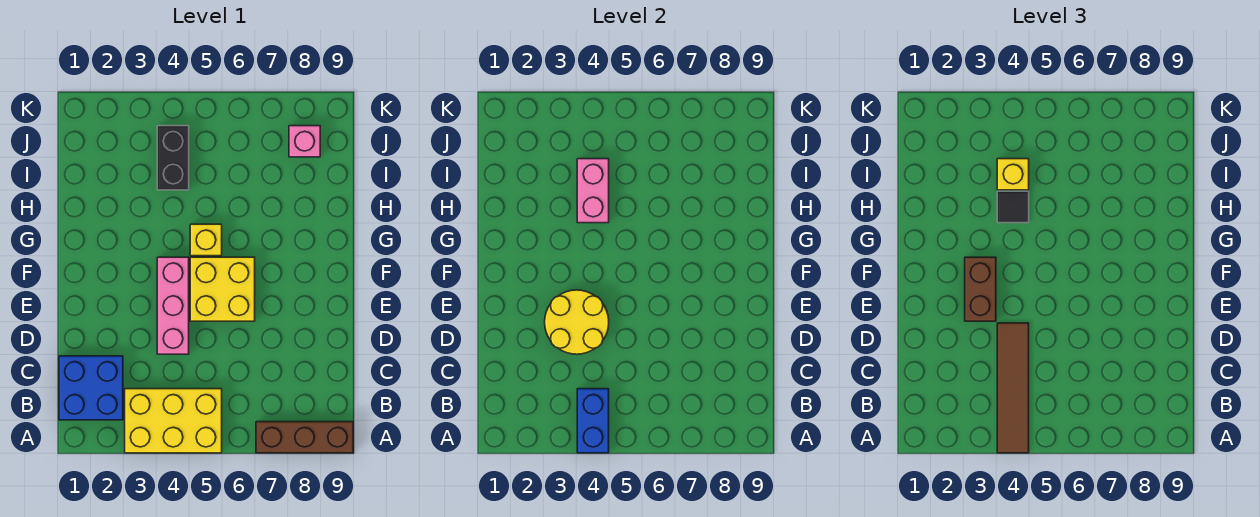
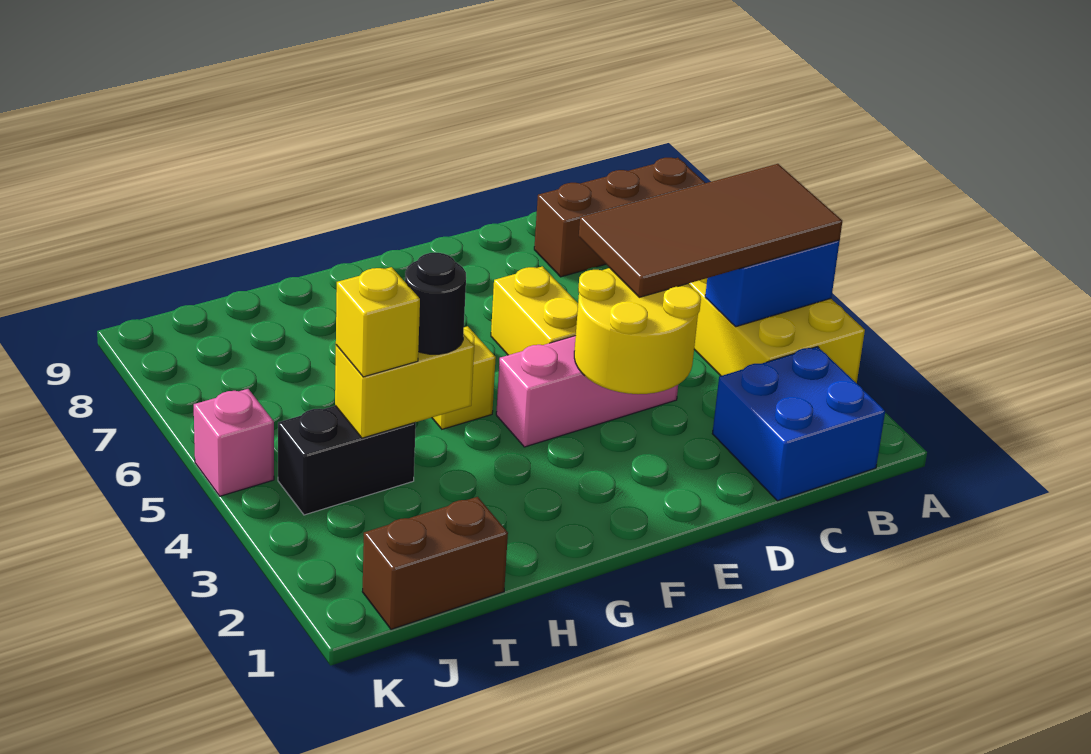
brown tile A4:D4 level 3 -> brown tile A4:D5 level 3
brown brick A7:A9 level 1 -> brown brick A8:C8 level 1
brown brick E3:F3 level 3 -> brown brick I1:J1 level 1
yellow brick E5:F6 level 1 -> yellow brick E5:E6 level 1
pink brick H4:I4 level 2 -> yellow brick H4:I4 level 2
black tile H4 level 3 -> black round brick H4 level 3
pink brick J8 level 1 -> pink brick K5 level 1

